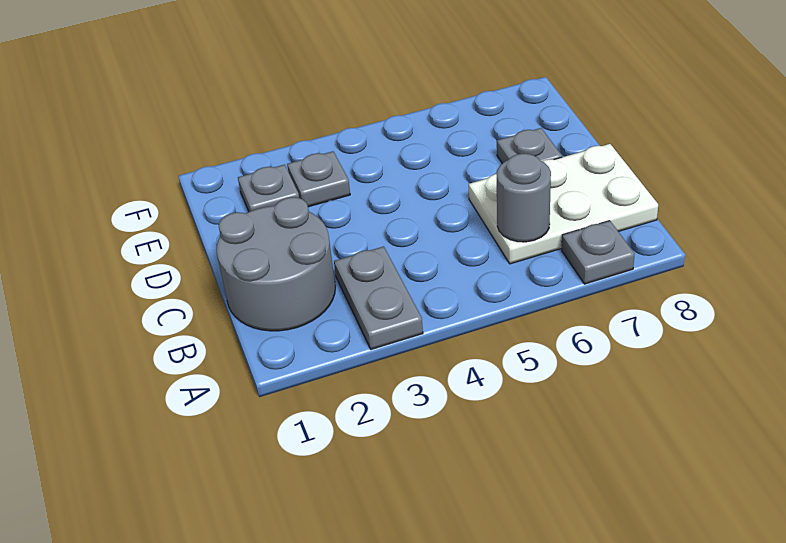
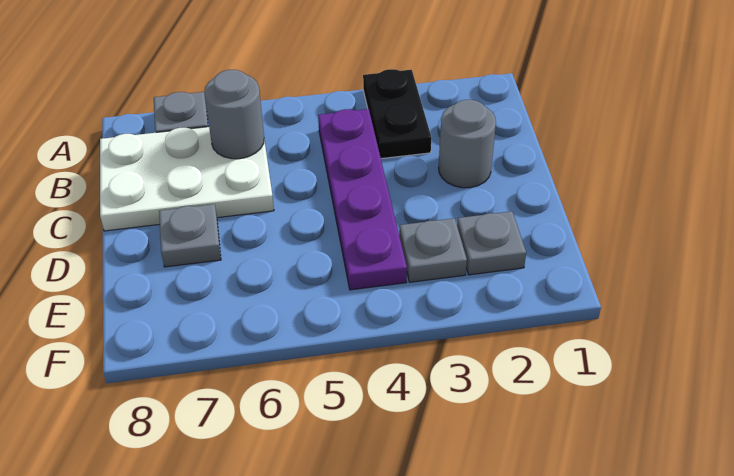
grey plate A3:B3 level 1 -> black plate A3:B3 level 1
grey round brick B1:C2 level 1 -> grey round brick C2 level 1
none -> purple plate B4:E4 level 1

